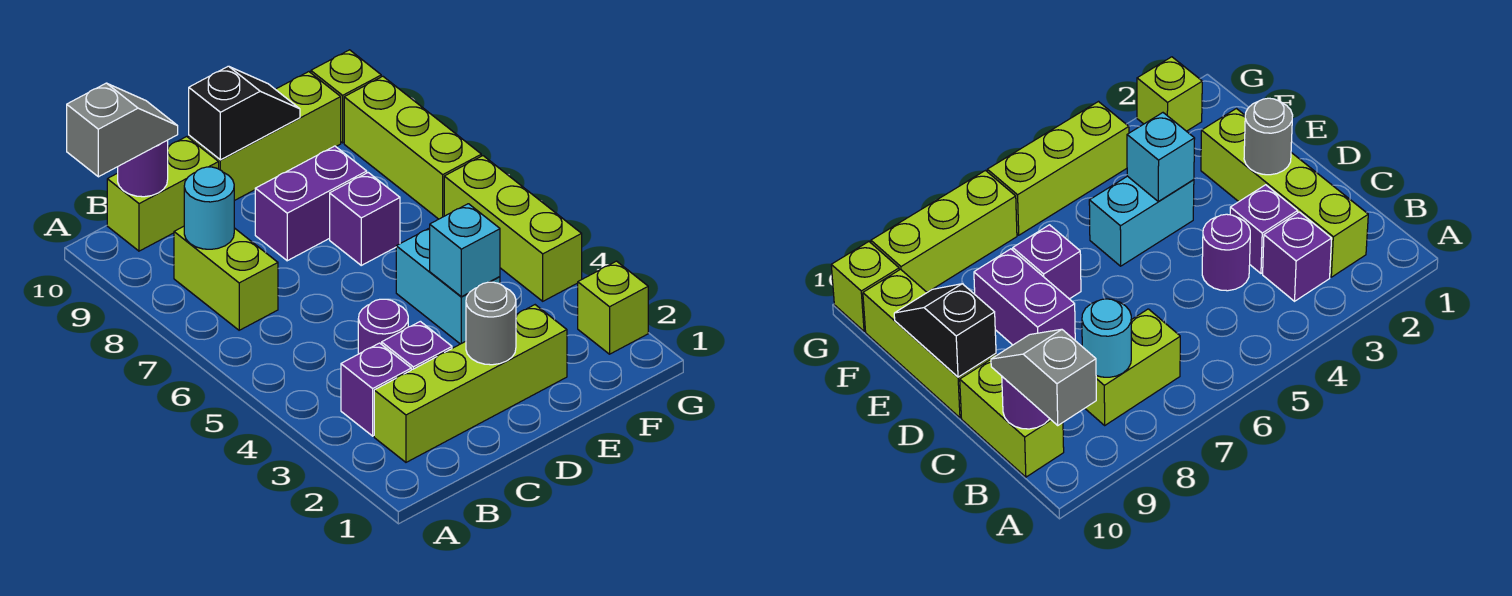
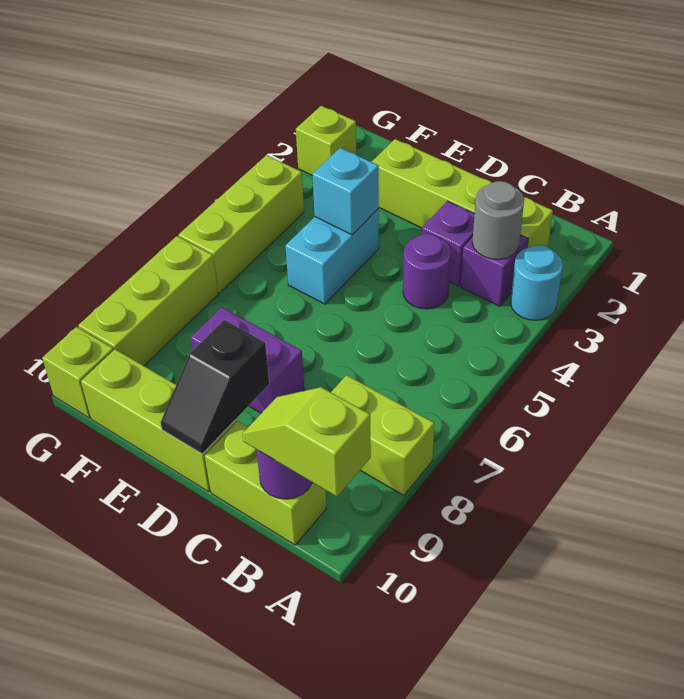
grey slope A10:B10 level 3 top A -> lime slope A10:B10 level 3 top A
lime brick B7:B8 level 1 -> lime brick A8:B8 level 1
cyan round brick B8 level 2 -> cyan round brick A3 level 1
grey round brick D2 level 2 -> grey round brick B3 level 2
black slope D10:E10 level 2 top D -> black slope D9:D10 level 2 top 9
purple brick E7 level 1 -> none

